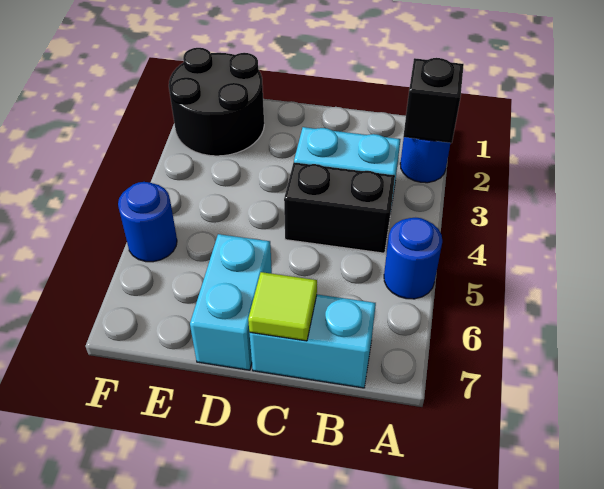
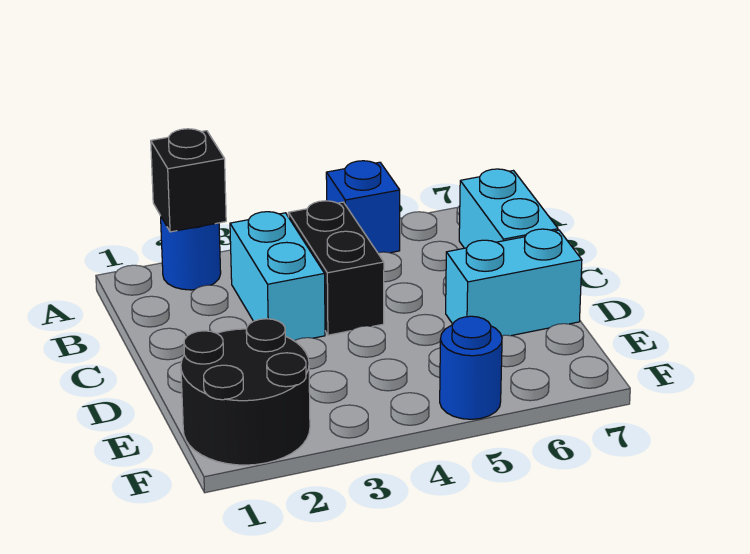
blue round brick A5 level 1 -> blue brick A5 level 1
lime tile C7 level 2 -> none

